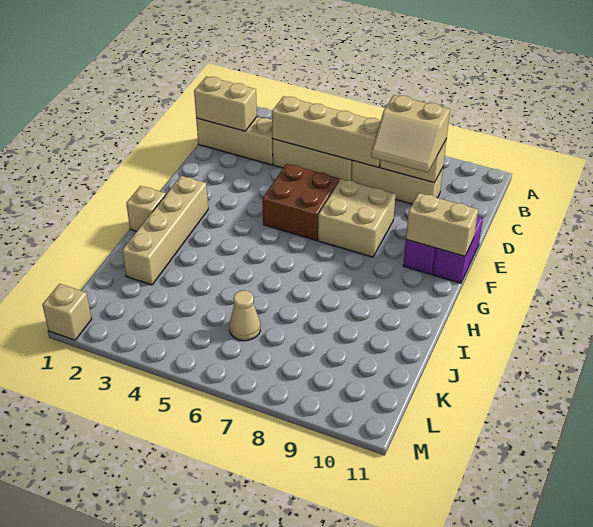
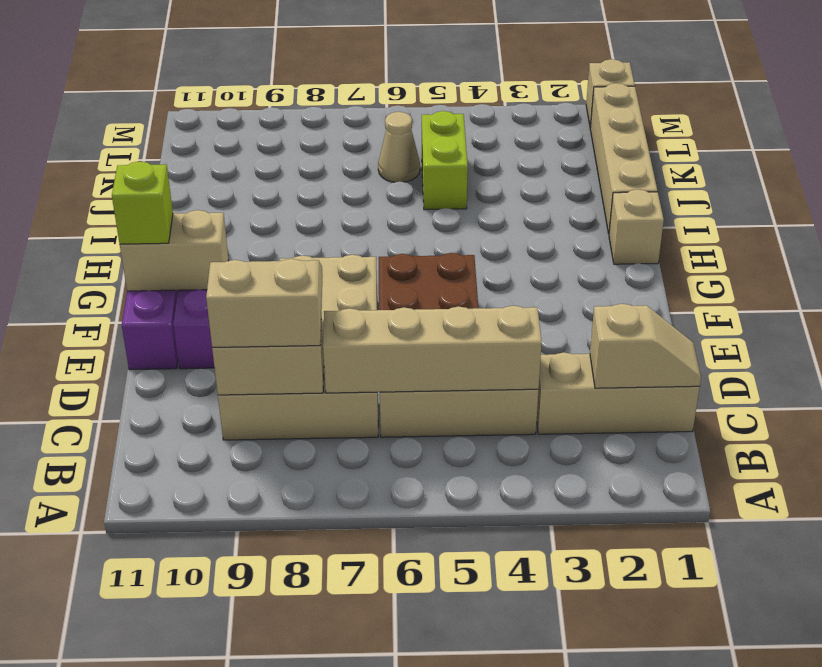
tan brick C1:C2 level 2 -> tan slope C1:C2 level 2 top 2
none -> lime brick F11 level 3
tan brick G2:J2 level 1 -> tan brick I1:L1 level 1
none -> lime brick J5:K5 level 1

